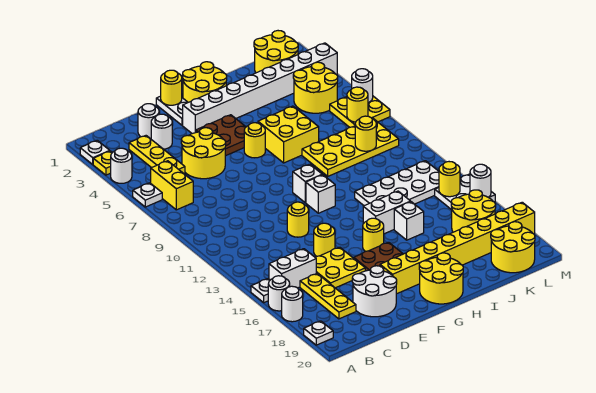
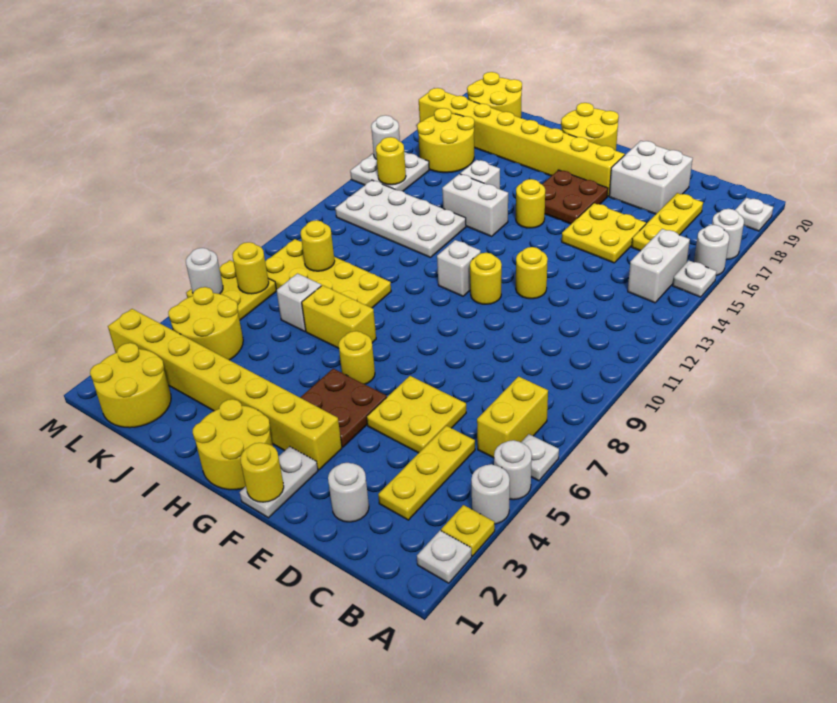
white brick B15:C15 level 1 -> white brick B14:B15 level 1
white round brick D3 level 1 -> white round brick A5 level 1
yellow round brick D5:E6 level 1 -> yellow plate D5:E6 level 1
white round brick D18:E19 level 1 -> white brick D18:E19 level 1
yellow round brick E14 level 1 -> yellow round brick F11 level 1
white brick F3:M3 level 1 -> yellow brick F3:M3 level 1
white brick G10 level 1 -> white brick J7 level 1
yellow brick H6:I7 level 1 -> yellow brick H7:I7 level 1

